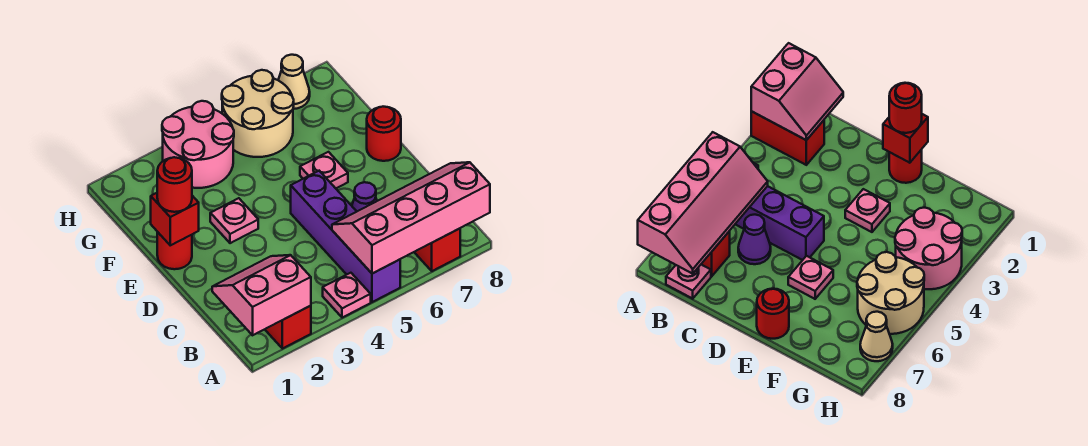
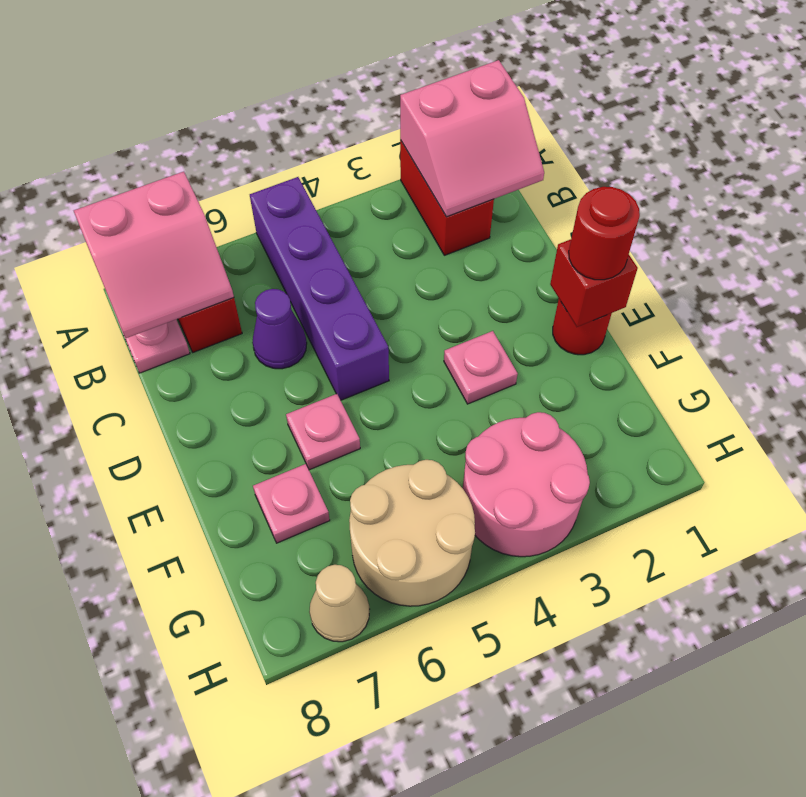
pink plate A4 level 1 -> pink plate F7 level 1
pink slope A5:B8 level 2 top A -> pink slope A7:B8 level 2 top A
red round brick E8 level 1 -> none

